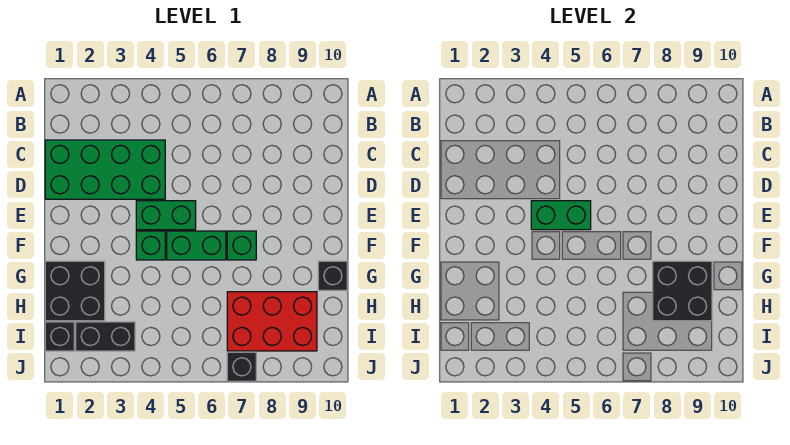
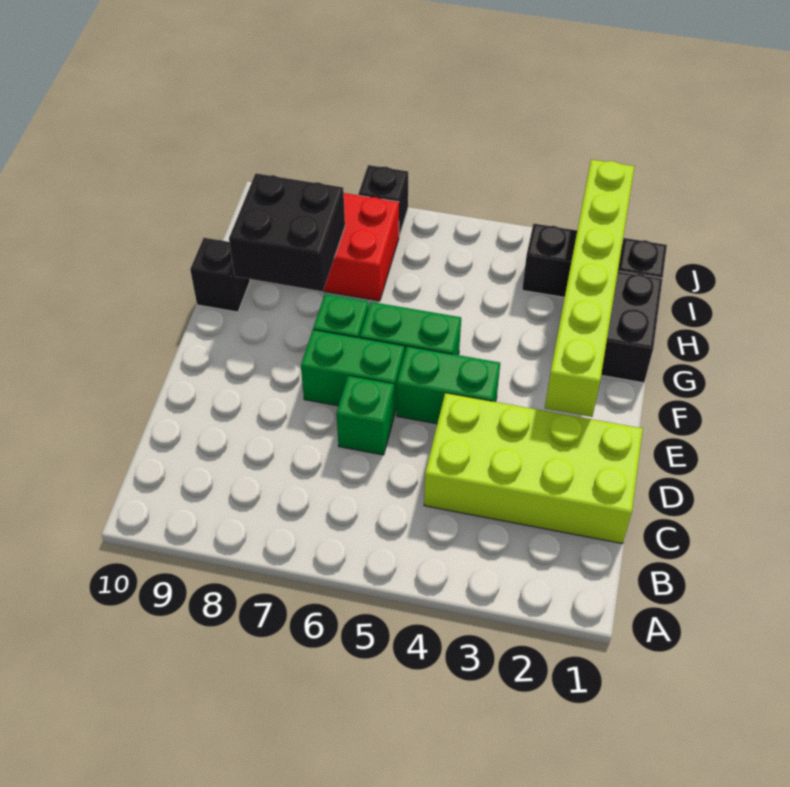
green brick C1:D4 level 1 -> lime brick C1:D4 level 1
none -> lime brick E2:J2 level 2
green brick E4:E5 level 2 -> green brick E6:E7 level 1
green brick F4 level 1 -> green brick D6 level 1

